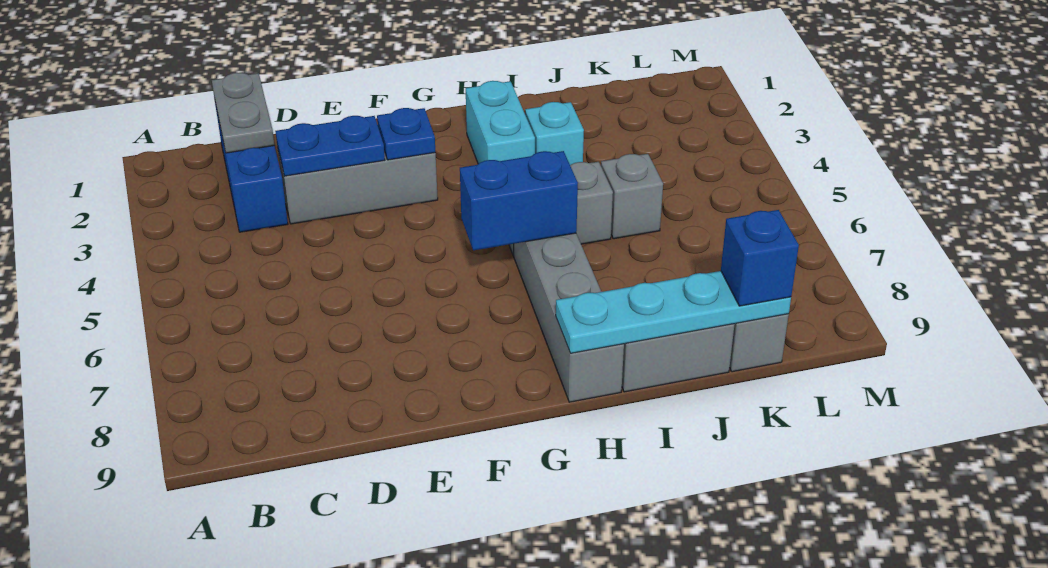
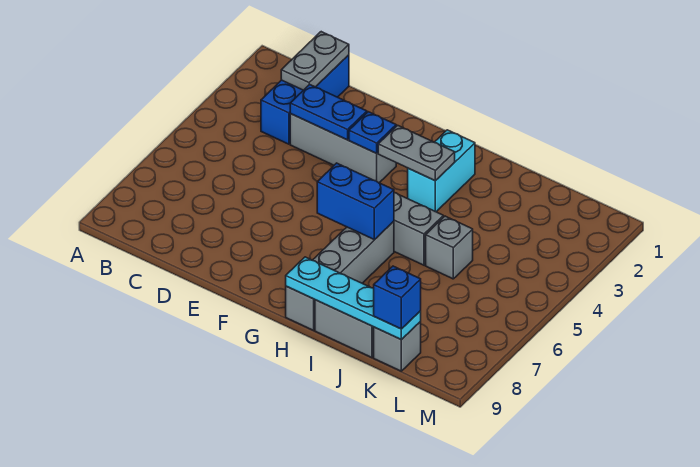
none -> grey plate G3:H3 level 2
cyan brick I3 level 1 -> none

